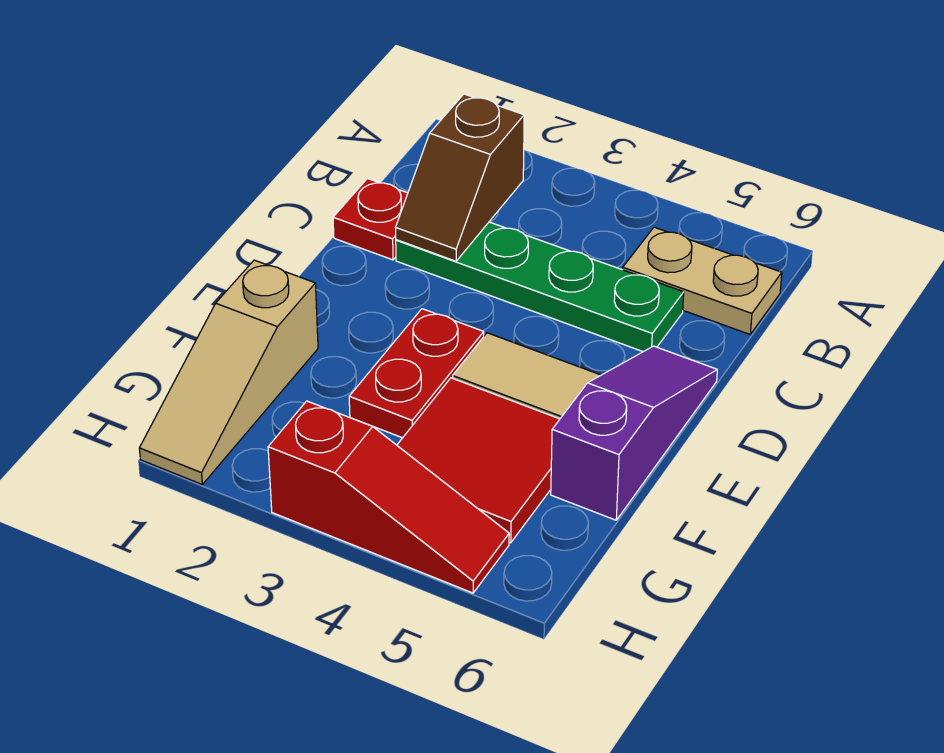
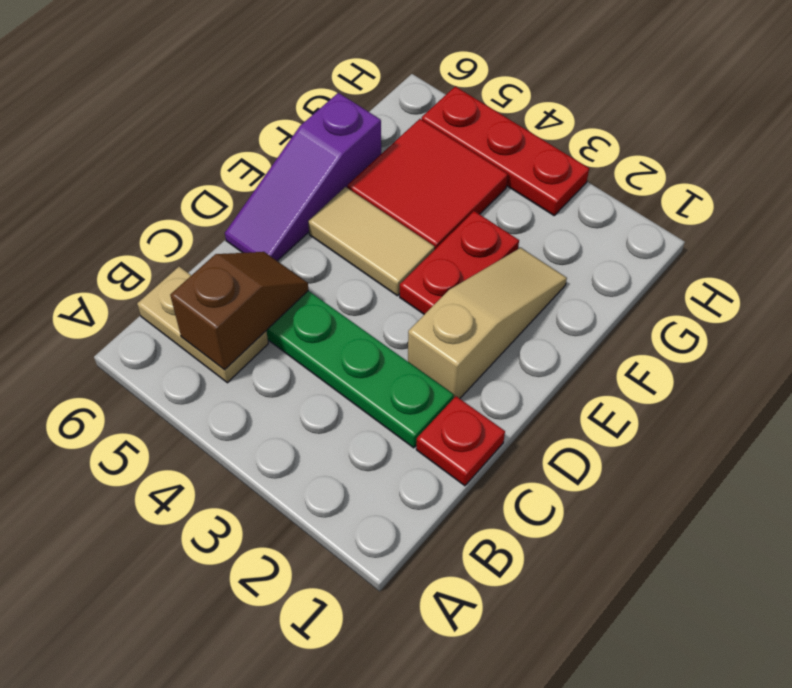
brown slope B2:C2 level 2 top B -> brown slope B5:C5 level 2 top B
tan slope F1:H1 level 1 top F -> tan slope D2:F2 level 1 top D
red slope H3:H5 level 1 top 3 -> red plate H3:H5 level 1

